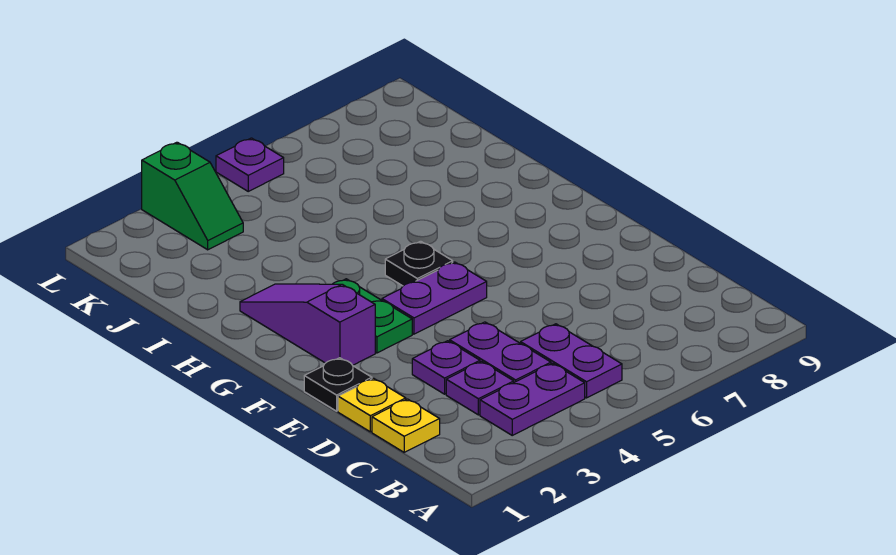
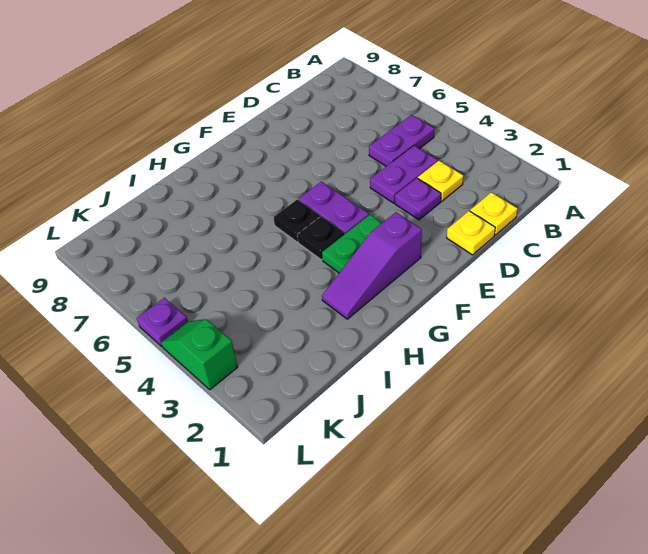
purple plate B3:B4 level 1 -> none
purple plate C3 level 1 -> yellow plate C3 level 1
black plate E1 level 1 -> black plate G4 level 1
green slope K3:L3 level 1 top L -> green slope L3:L4 level 1 top 3

